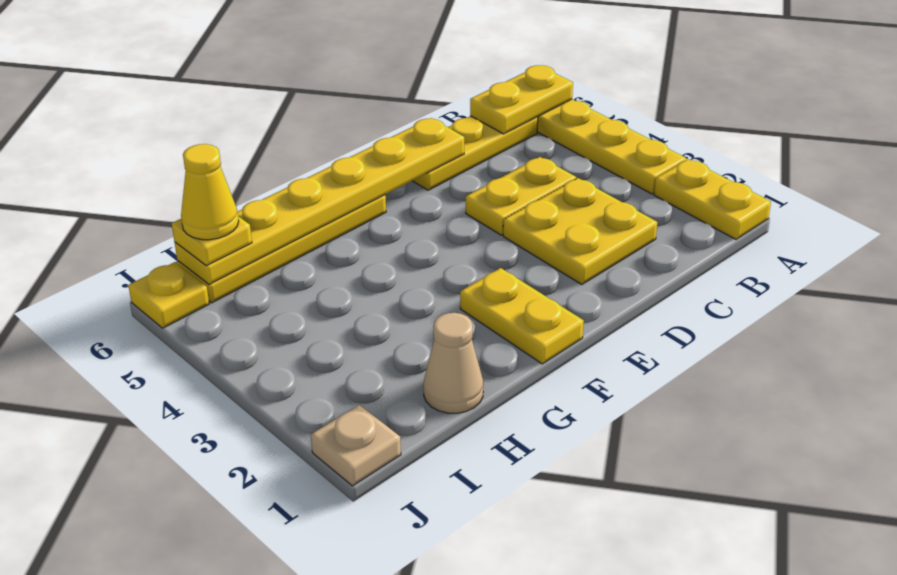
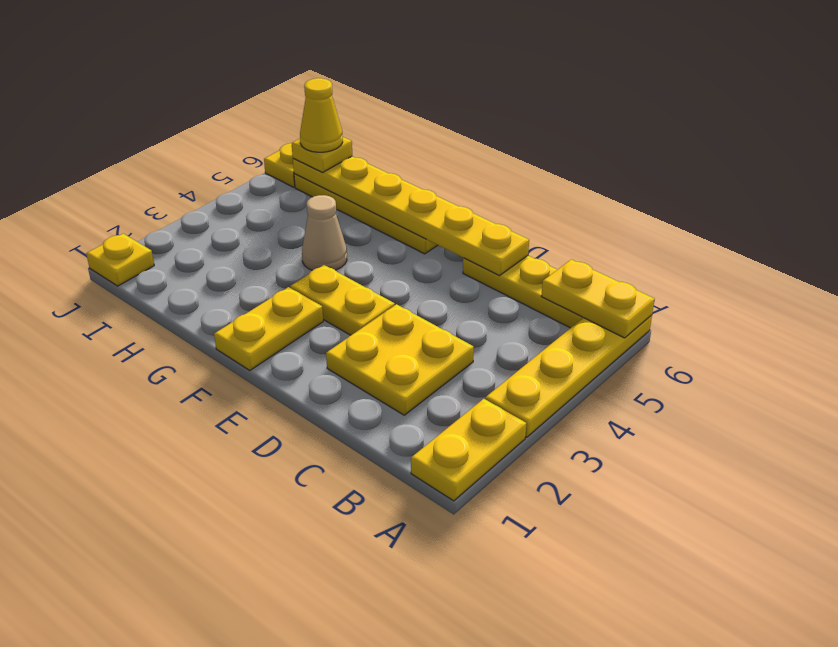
yellow plate C4:D4 level 1 -> yellow plate E3:F3 level 1
tan cone H1 level 1 -> tan cone G4 level 1
tan plate J1 level 1 -> yellow plate J1 level 1

